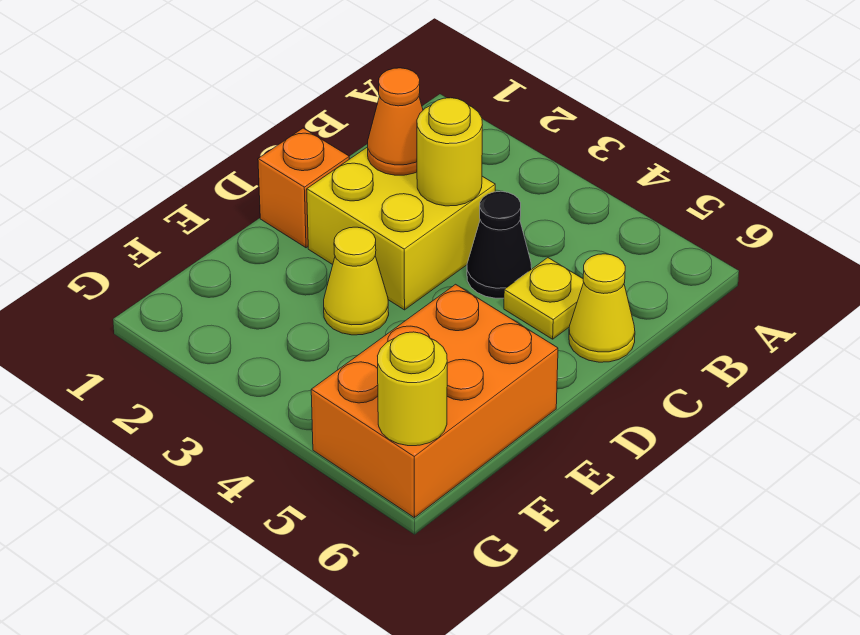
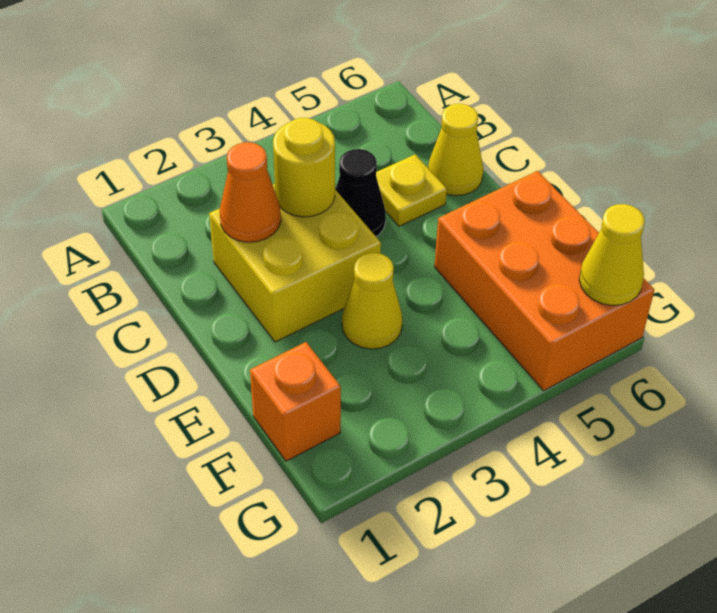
orange brick D1 level 1 -> orange brick F1 level 1
yellow round brick G6 level 2 -> yellow cone G6 level 2

